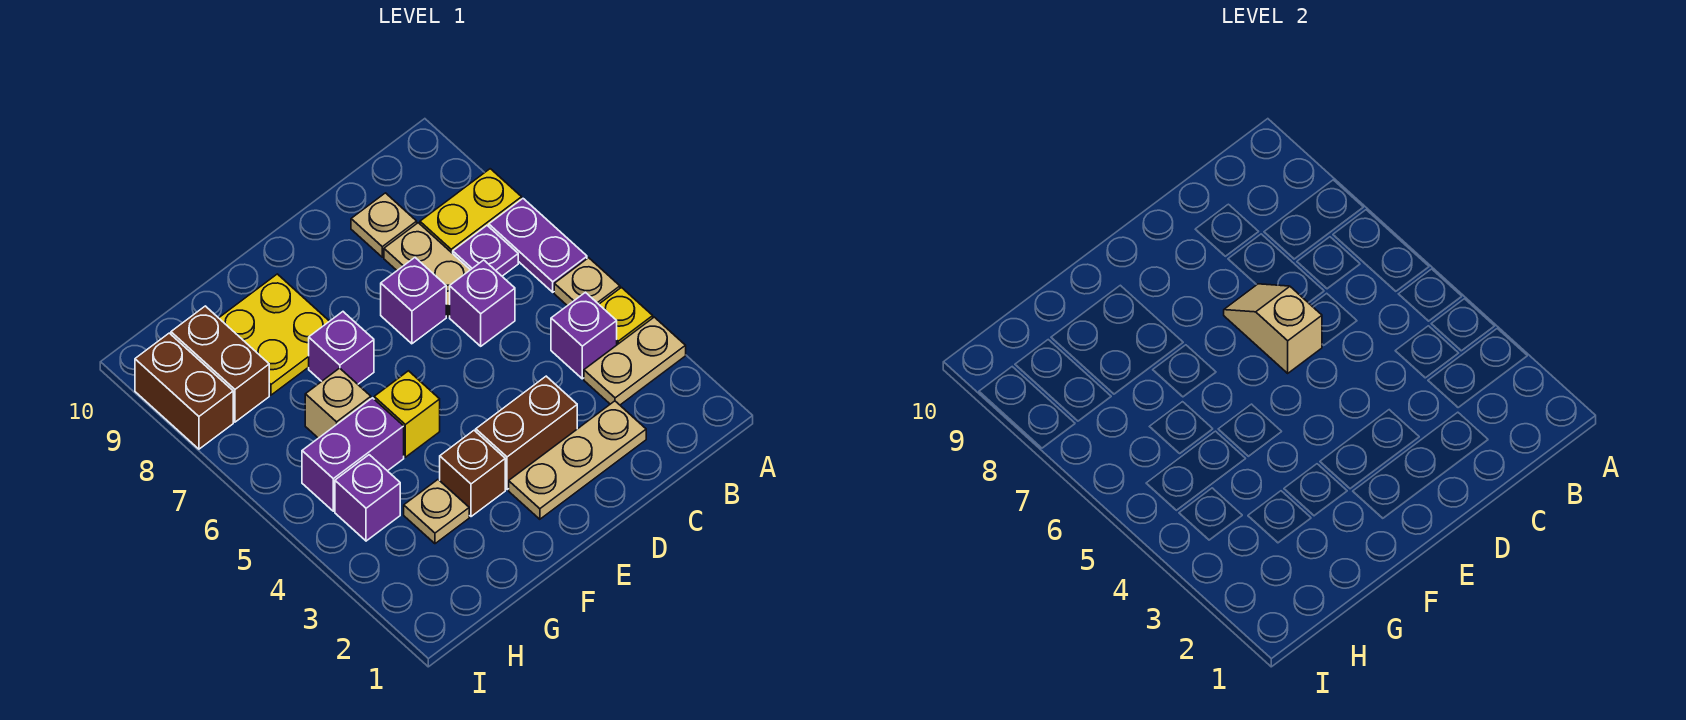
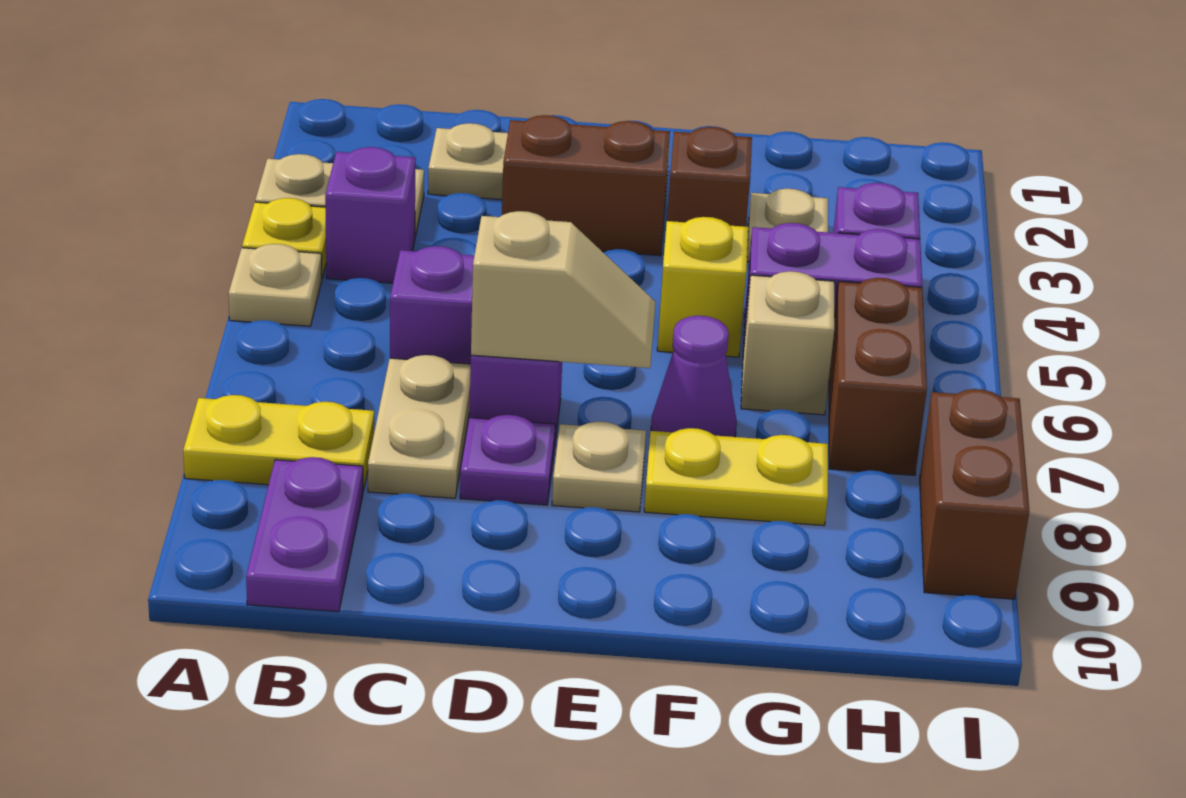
purple plate A6:A7 level 1 -> purple plate B9:B10 level 1
purple plate B7 level 1 -> purple plate D8 level 1
tan plate C9 level 1 -> tan plate E8 level 1
tan slope D6:D7 level 2 top 6 -> tan slope D7:E7 level 2 top D
purple brick F7 level 1 -> purple cone F7 level 1
yellow plate F8:G9 level 1 -> yellow plate F8:G8 level 1
brown brick H8:H9 level 1 -> brown brick H6:H7 level 1

